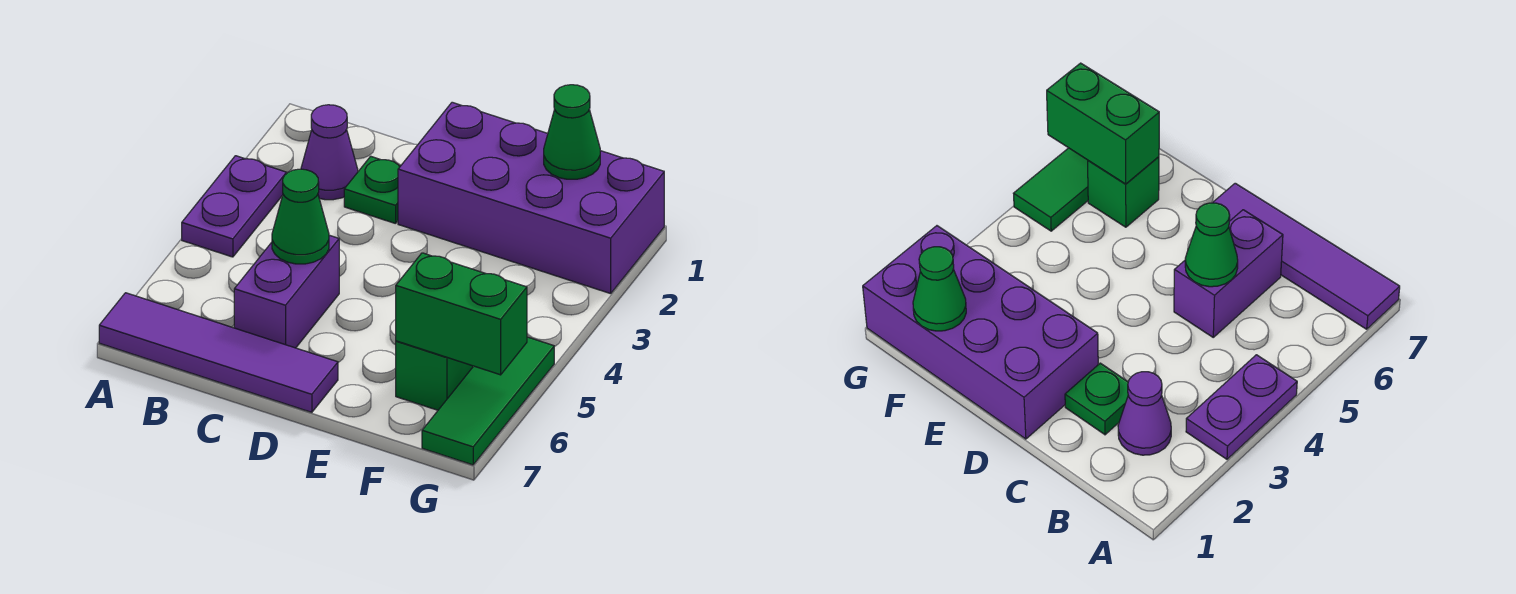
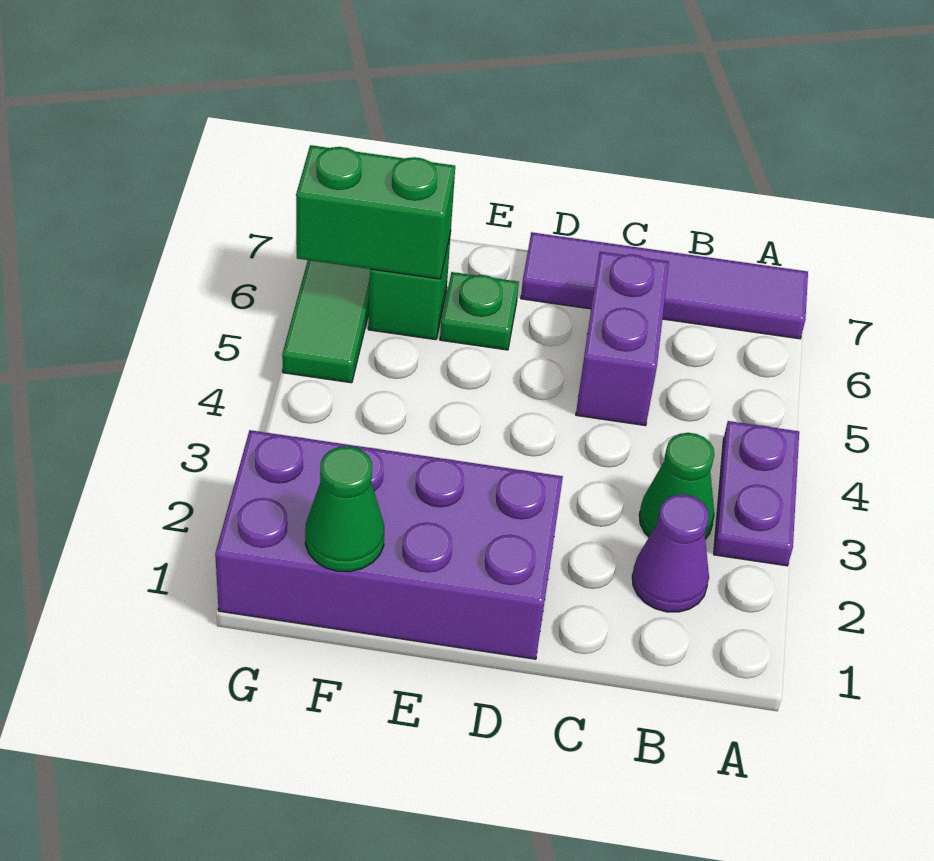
green plate C2 level 1 -> green plate E6 level 1
green cone C5 level 2 -> green cone B3 level 1

